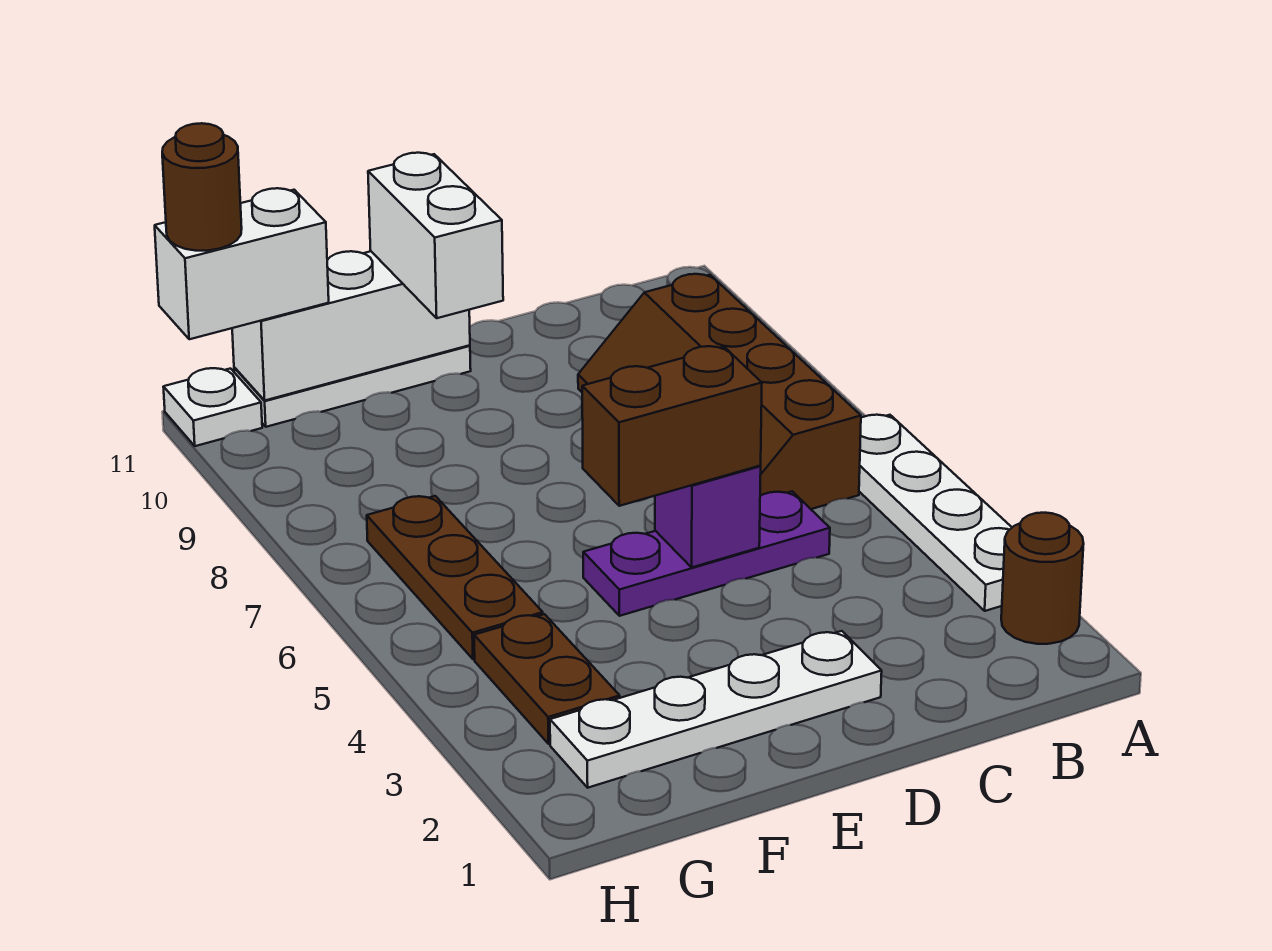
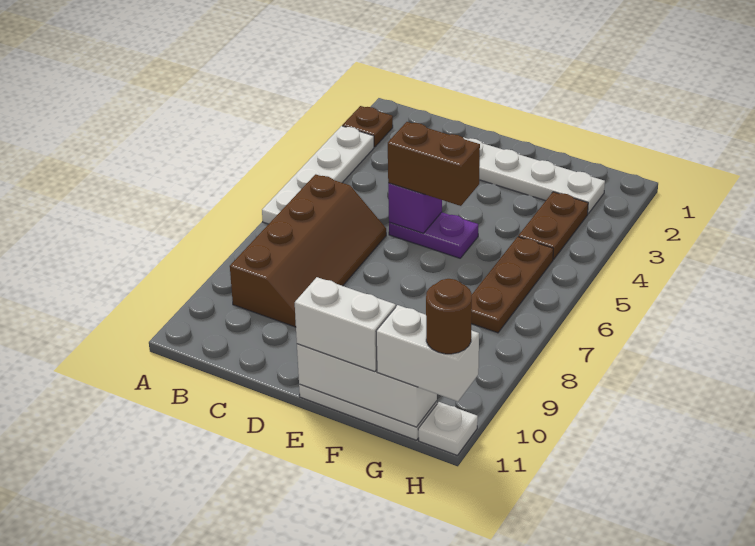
brown round brick A2 level 1 -> brown plate A2 level 1
purple plate C5:E5 level 1 -> purple plate D5:E5 level 1
white brick E10:E11 level 3 -> white brick E11:F11 level 3

